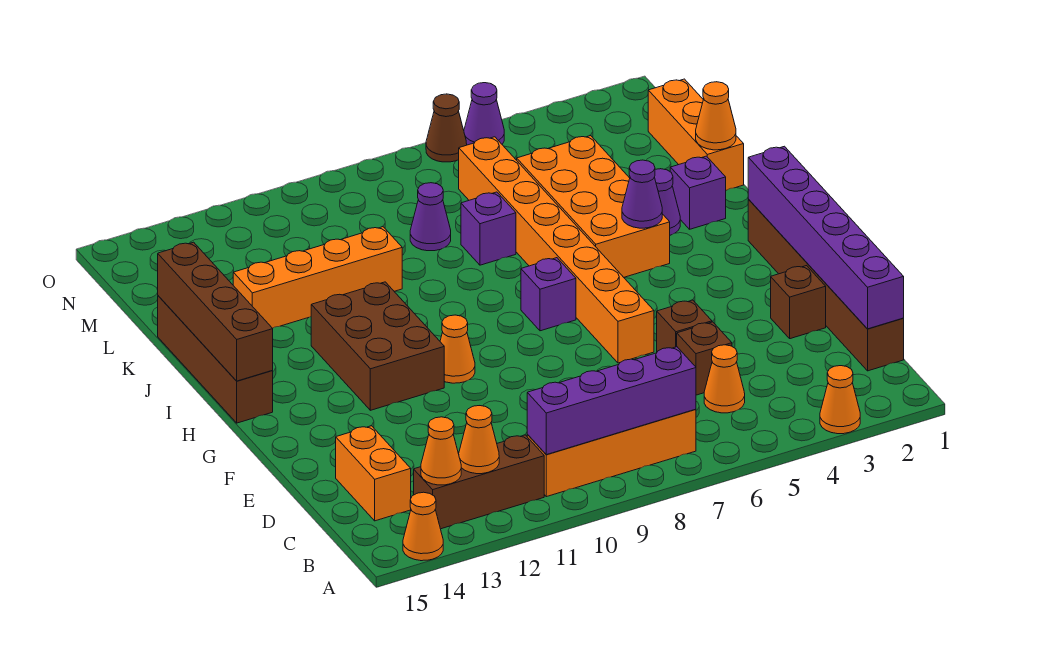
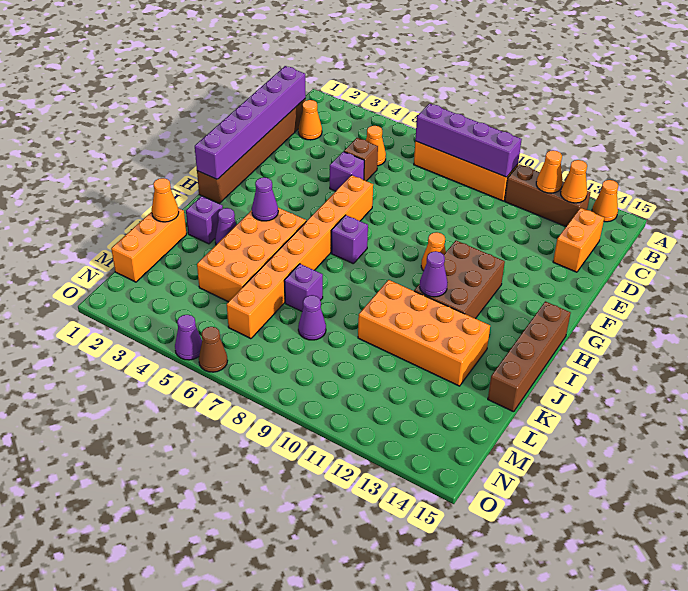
orange cone A3 level 1 -> orange cone C2 level 1
brown brick E2 level 1 -> none
brown brick E5 level 1 -> purple brick E5 level 1
brown brick H15:K15 level 2 -> none
none -> purple cone I11 level 2
orange brick K10:K13 level 1 -> orange brick J10:K13 level 1

